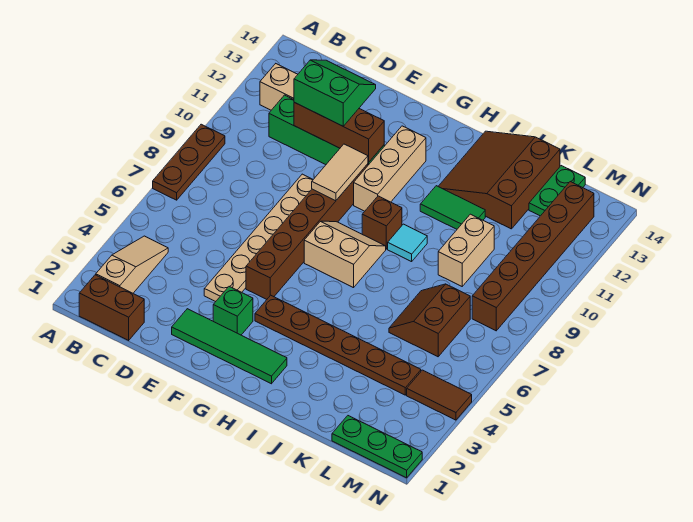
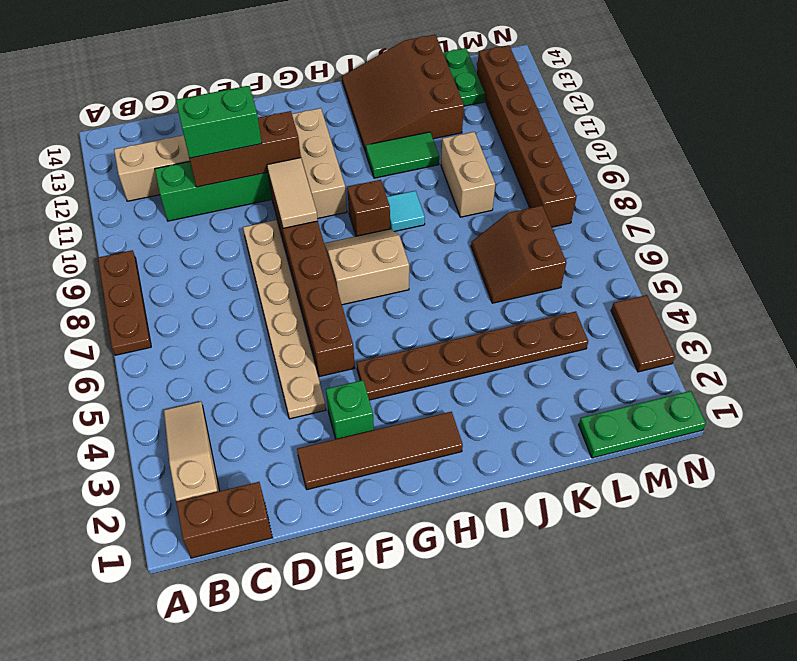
green tile E2:H2 level 1 -> brown tile E2:H2 level 1
brown tile M4:N4 level 1 -> brown tile N3:N4 level 1

